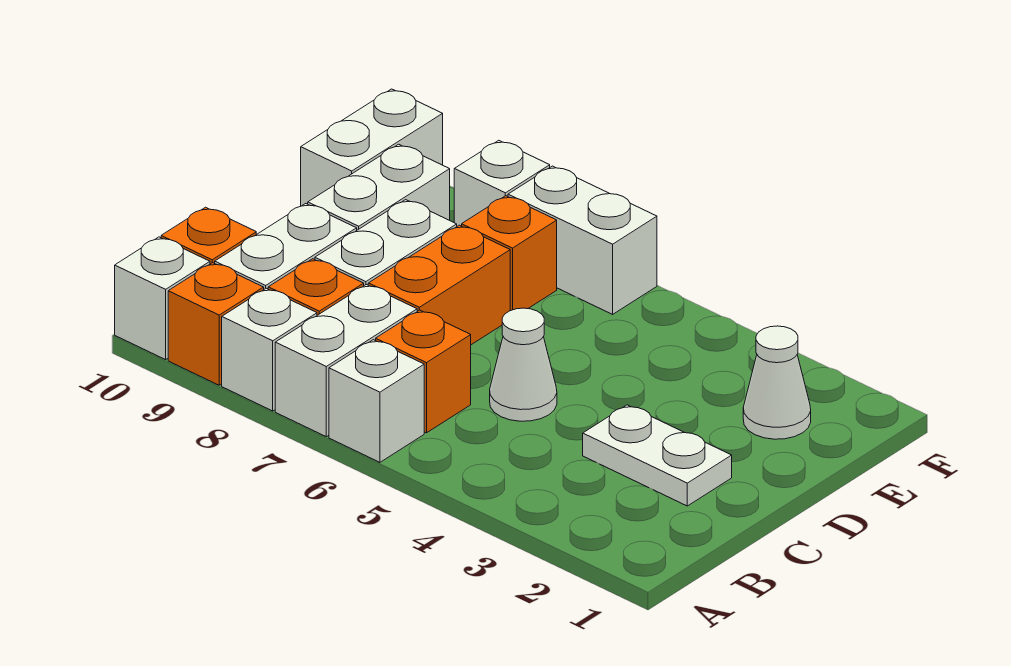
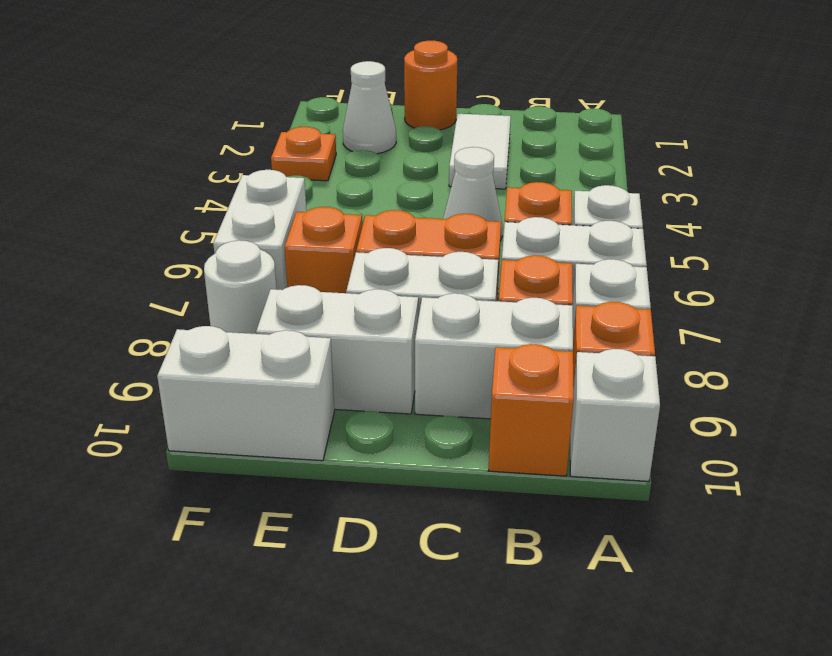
white plate C2:C3 level 1 -> white tile C2:C3 level 1
none -> orange round brick D1 level 1
none -> orange plate F3 level 1
white brick F8 level 1 -> white round brick F8 level 1

